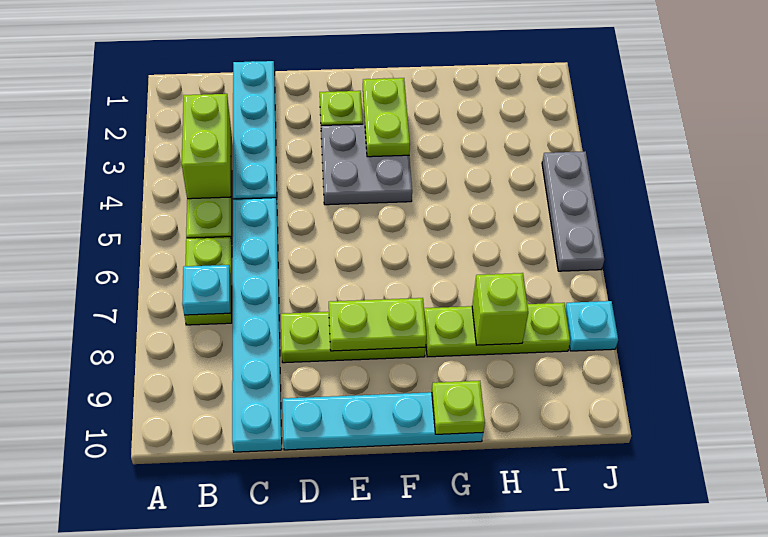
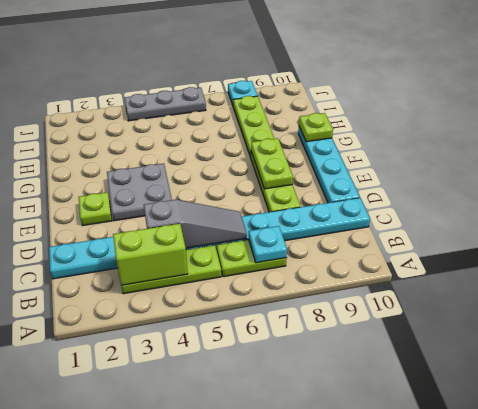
none -> grey slope C4:C6 level 2 top 4
lime plate F2:F3 level 2 -> none
lime brick H8 level 2 -> none

